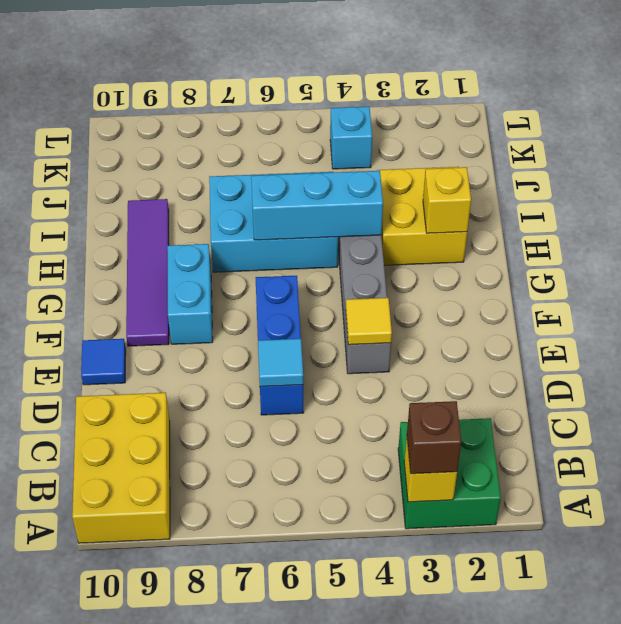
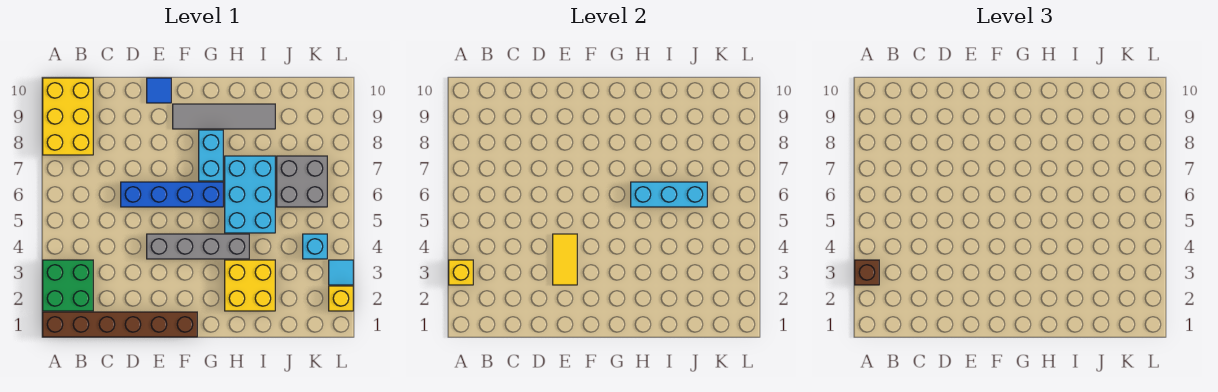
none -> brown brick A1:F1 level 1
yellow brick A9:C10 level 1 -> yellow brick A8:B10 level 1
blue brick D6:F6 level 1 -> blue brick D6:G6 level 1
cyan tile D6 level 2 -> cyan tile L3 level 1
yellow tile E4 level 2 -> yellow tile E3:E4 level 2
cyan brick F8:G8 level 1 -> cyan brick G7:G8 level 1
purple tile F9:I9 level 1 -> grey tile F9:I9 level 1
yellow brick H2 level 2 -> yellow brick L2 level 1
cyan brick H4:H6 level 2 -> cyan brick H6:J6 level 2
none -> grey brick J6:K7 level 1

